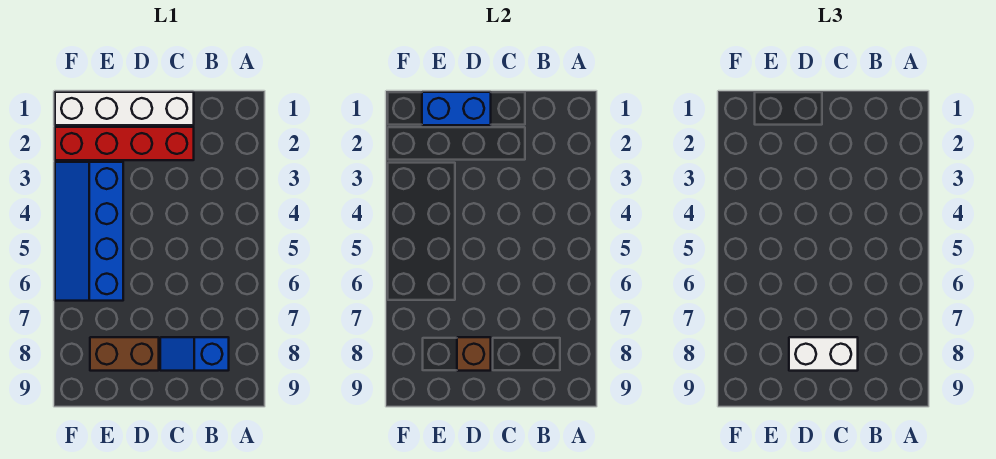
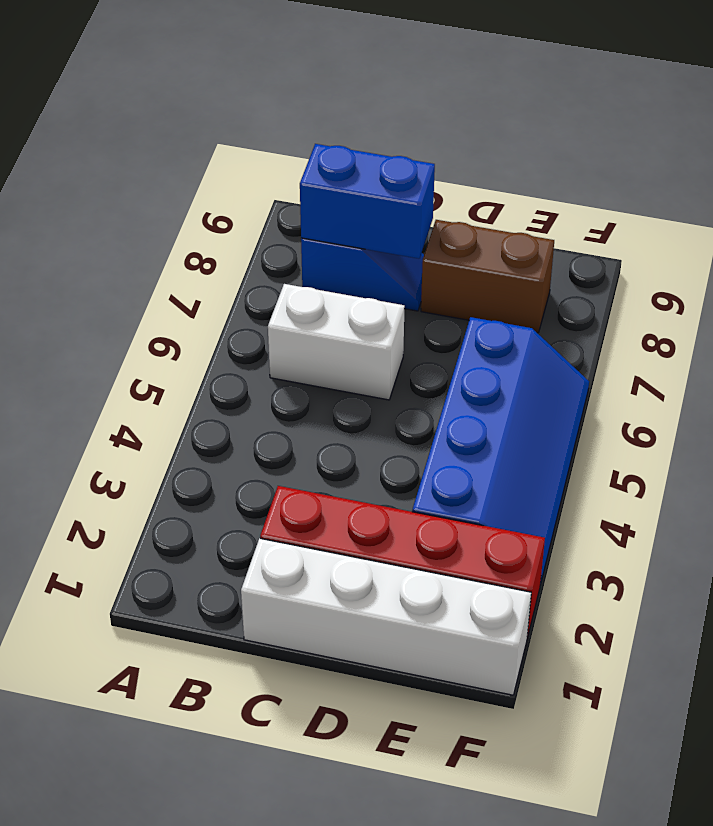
white brick C8:D8 level 3 -> white brick B6:C6 level 1
blue brick D1:E1 level 2 -> blue brick B8:C8 level 2
brown brick D8 level 2 -> none

